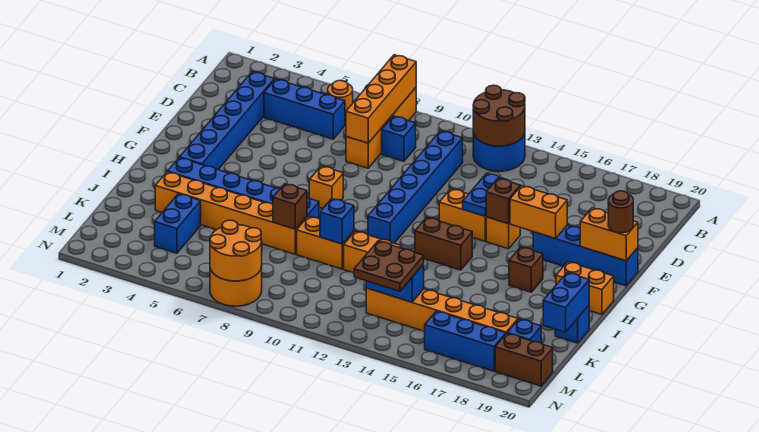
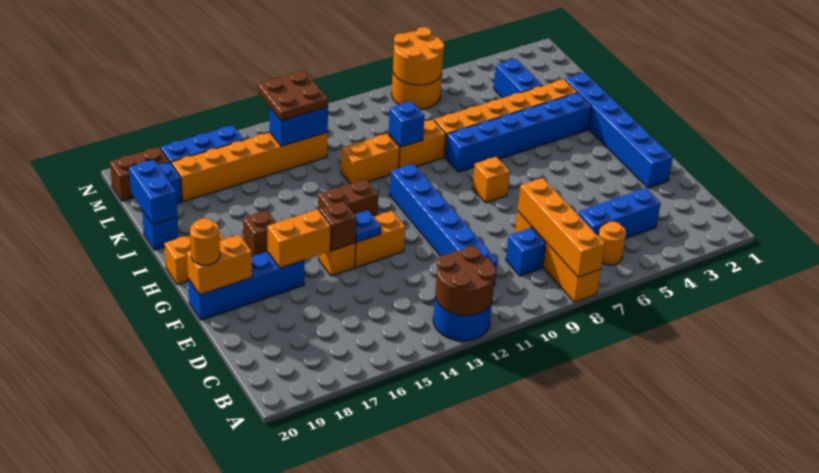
blue brick C3:H3 level 1 -> blue brick E2:J2 level 1
blue plate E14:F14 level 2 -> blue plate F14 level 2
brown round brick F20 level 3 -> orange round brick F20 level 3
brown brick J8 level 2 -> none

